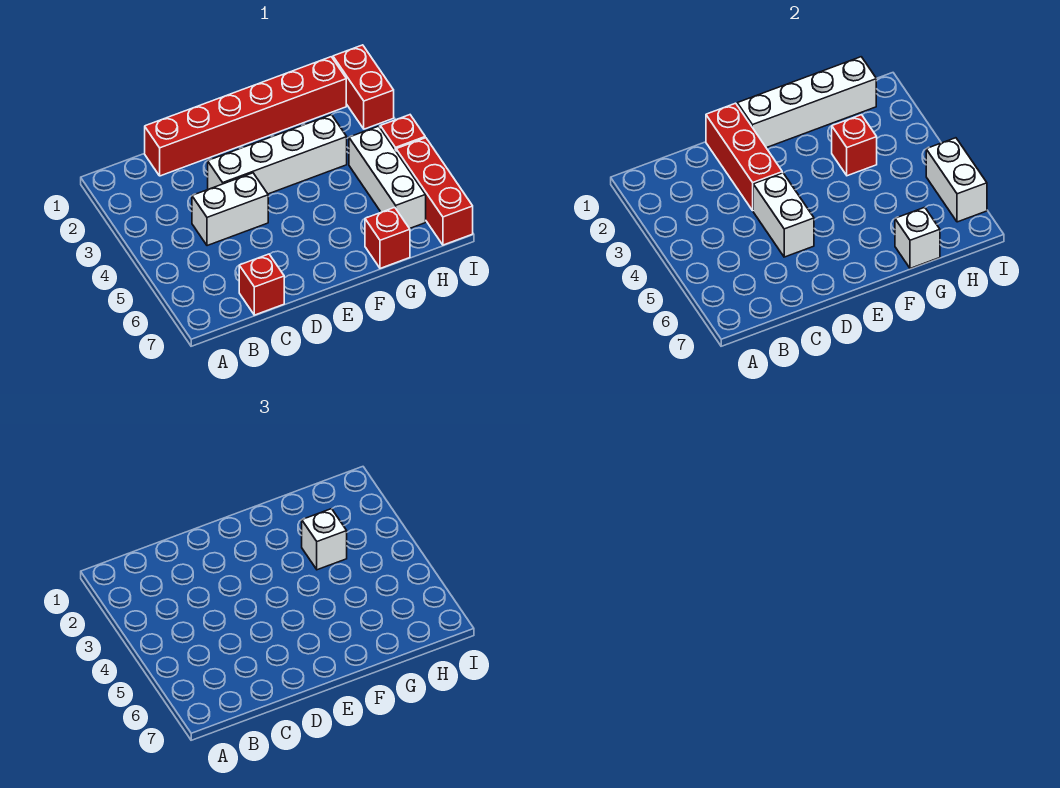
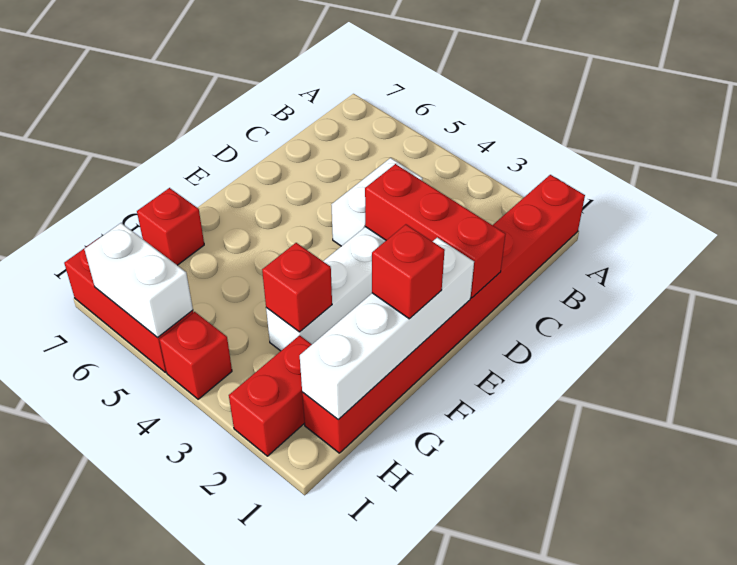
red brick C1:H1 level 1 -> red brick A1:H1 level 1
red brick C7 level 1 -> red brick F1 level 3
white brick D4:D5 level 2 -> none
white brick G3 level 3 -> none
white brick G7 level 2 -> none
white brick H4:H6 level 1 -> none
red brick I1:I2 level 1 -> red brick H2:I2 level 1

